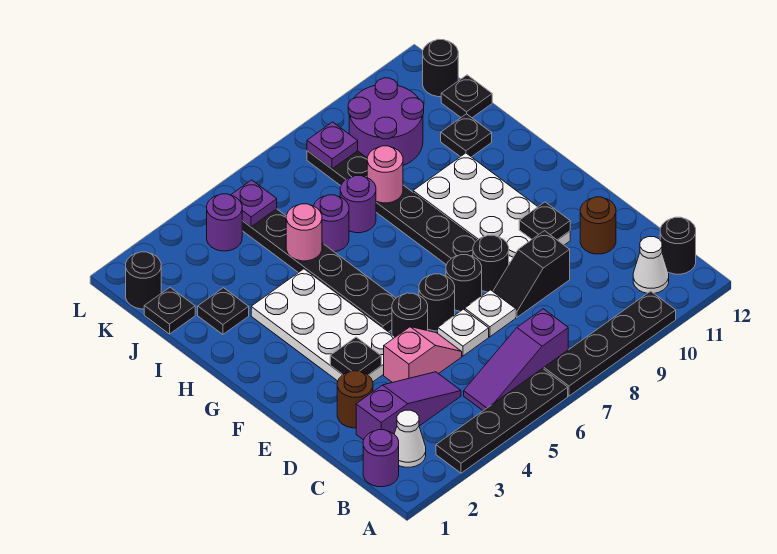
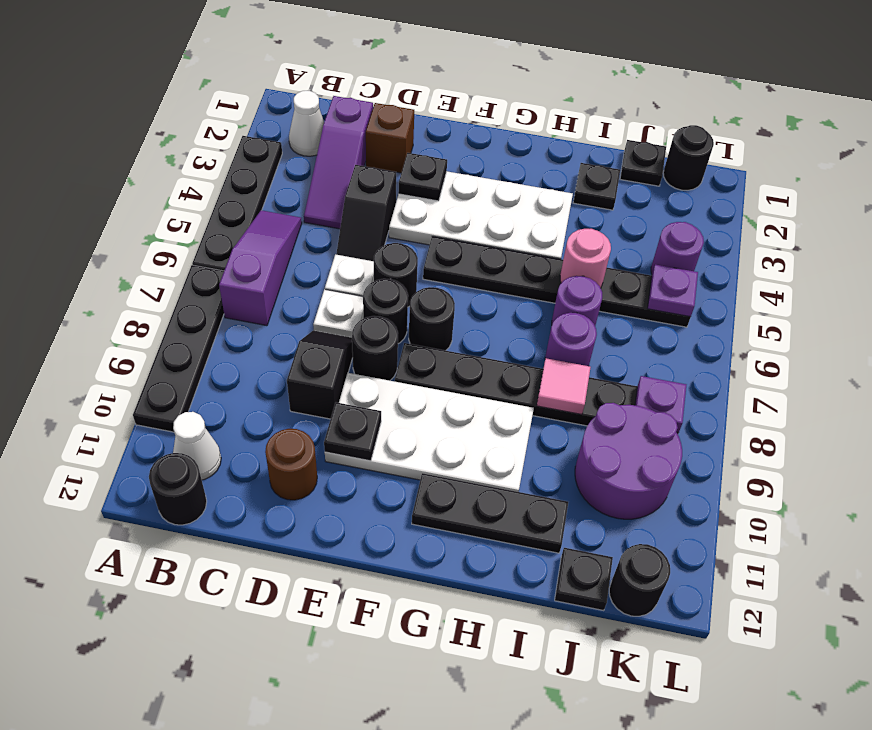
purple round brick B1 level 1 -> none
brown round brick D2 level 1 -> brown brick D2 level 1
pink slope D4:D5 level 1 top 4 -> black slope D4:D5 level 1 top 4
black round brick E5 level 1 -> black round brick F7 level 1
pink round brick I8 level 2 -> pink tile I8 level 2
black plate I11 level 1 -> black plate G11:I11 level 1

